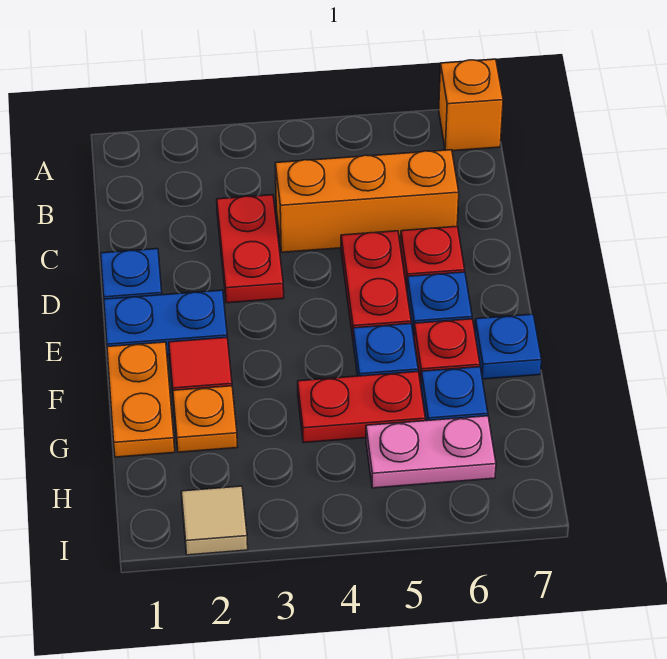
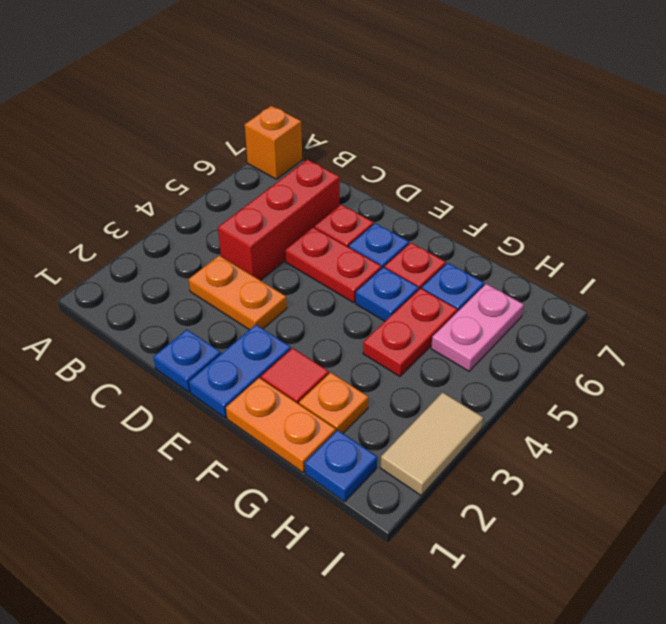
red plate C3:D3 level 1 -> orange plate C3:D3 level 1
orange brick C4:C6 level 1 -> red brick C4:C6 level 1
blue plate F7 level 1 -> blue plate H1 level 1
tan tile I2 level 1 -> tan tile I2:I3 level 1

